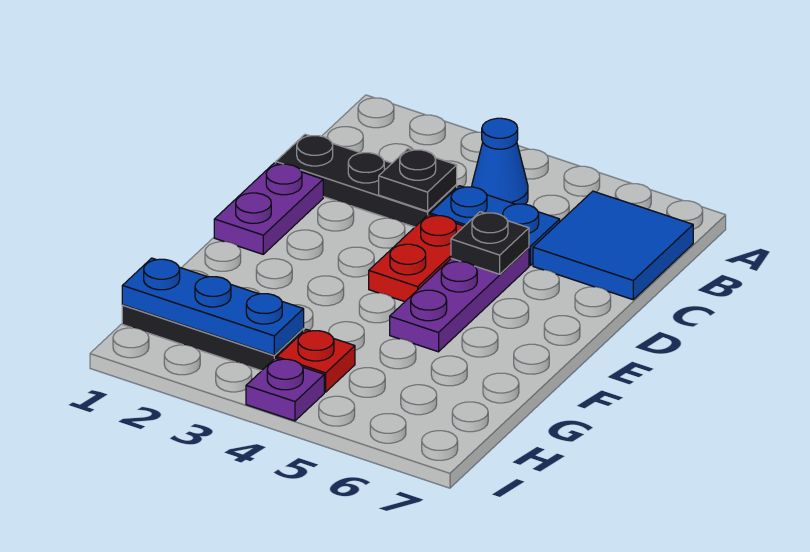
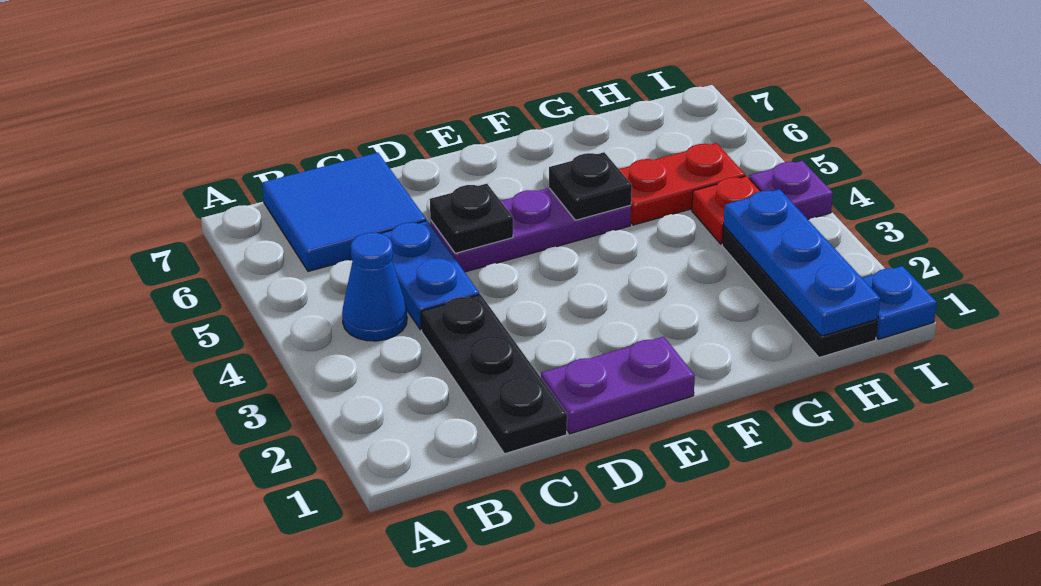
black plate C3 level 2 -> black plate F5 level 2
red plate D4:E4 level 1 -> red plate G5:H5 level 1
none -> blue plate I1 level 1

